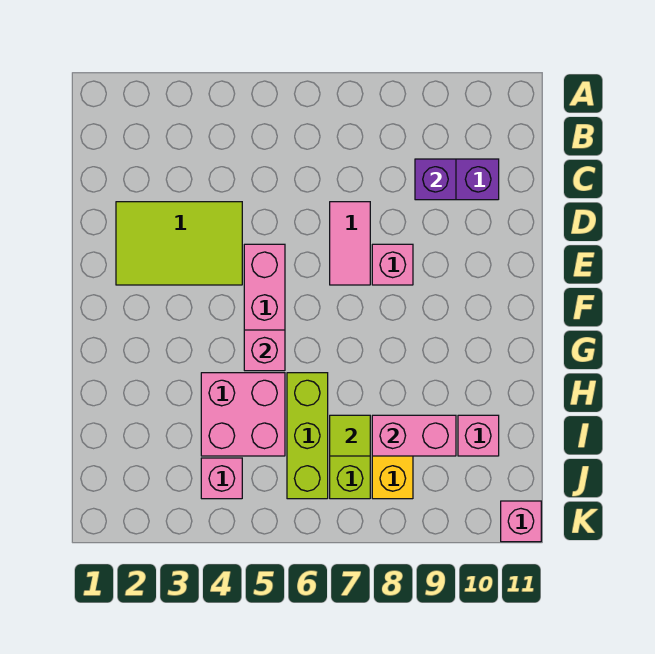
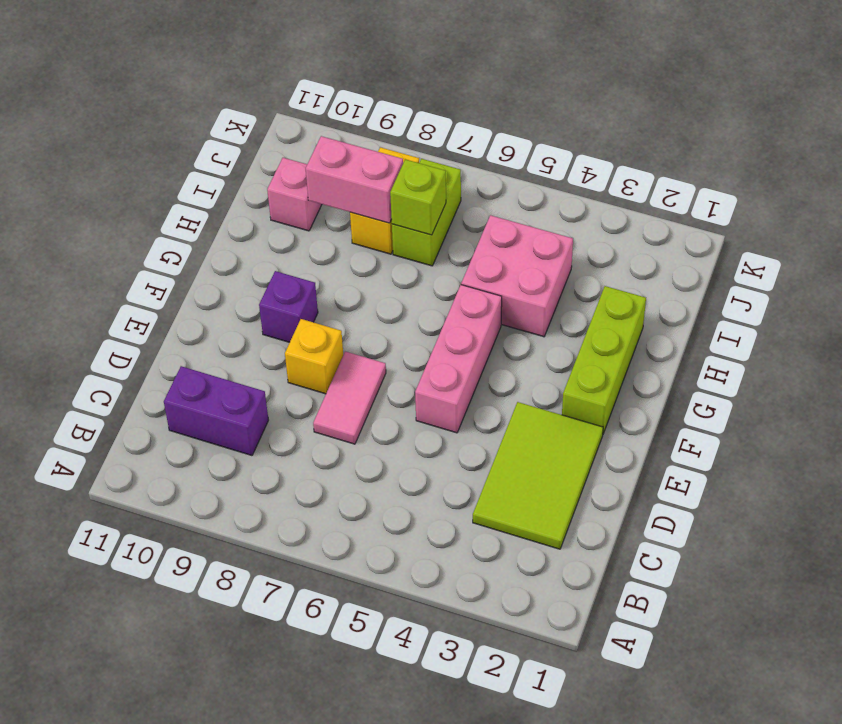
purple brick C9 level 2 -> purple brick F9 level 1
lime tile D2:E4 level 1 -> lime tile C2:E3 level 1
pink brick E8 level 1 -> yellow brick E8 level 1
pink brick G5 level 2 -> none
lime brick H6:J6 level 1 -> lime brick F2:H2 level 1
lime tile I7 level 2 -> lime brick I7 level 2
pink brick J4 level 1 -> none
pink brick K11 level 1 -> none

